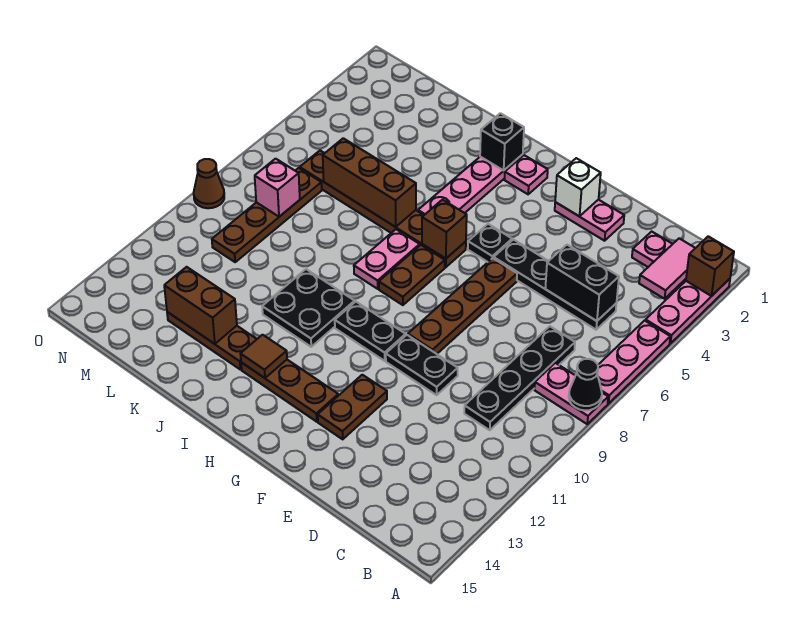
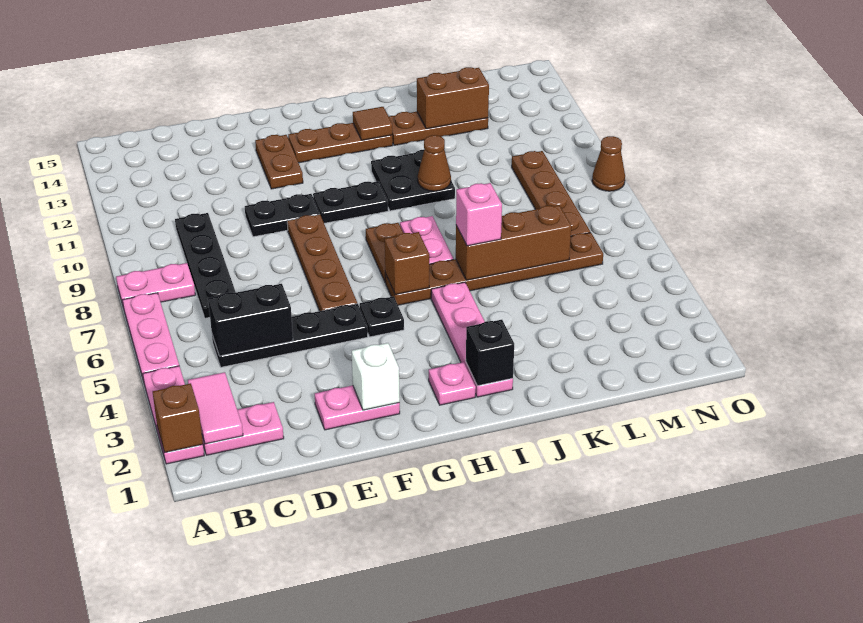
black cone A8 level 2 -> none
none -> brown cone J10 level 2
pink brick M8 level 2 -> pink brick J6 level 3

